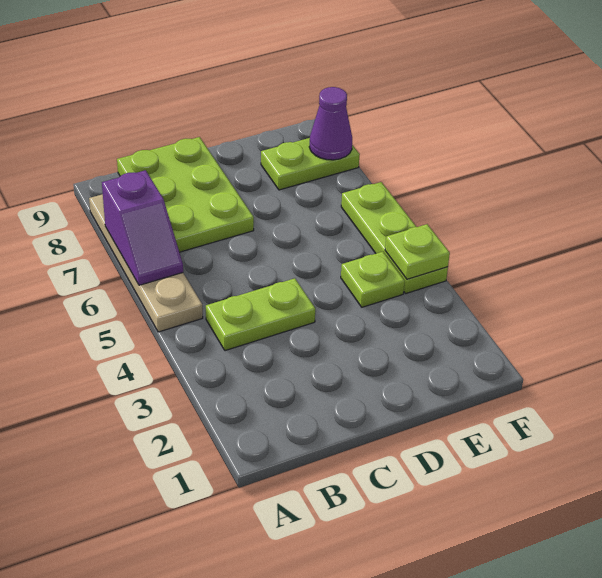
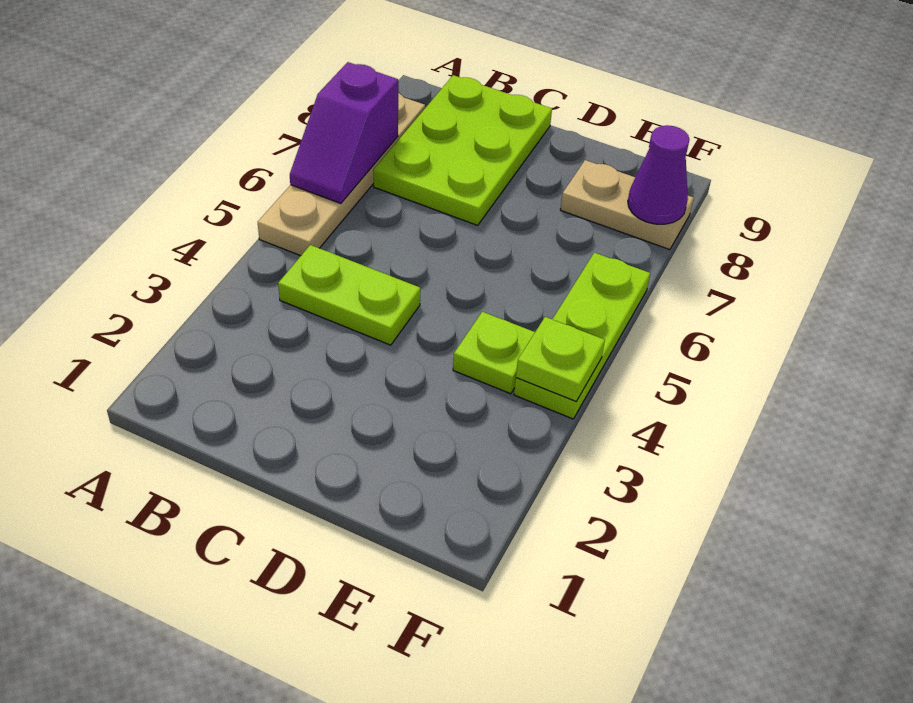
lime plate E8:F8 level 1 -> tan plate E8:F8 level 1

